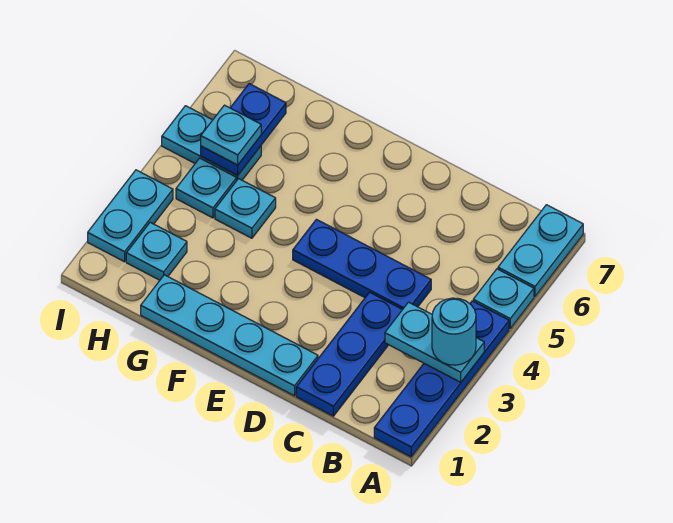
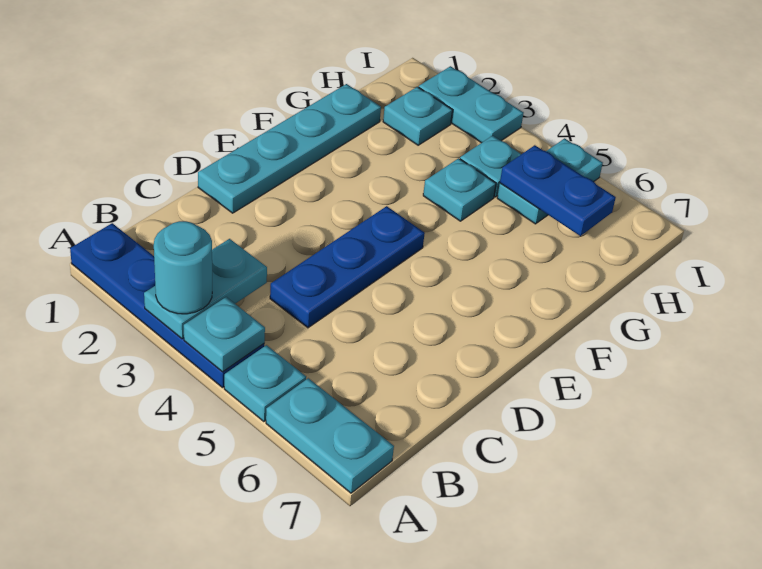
blue plate C1:C3 level 1 -> none
cyan plate H5 level 3 -> cyan plate A4 level 2

